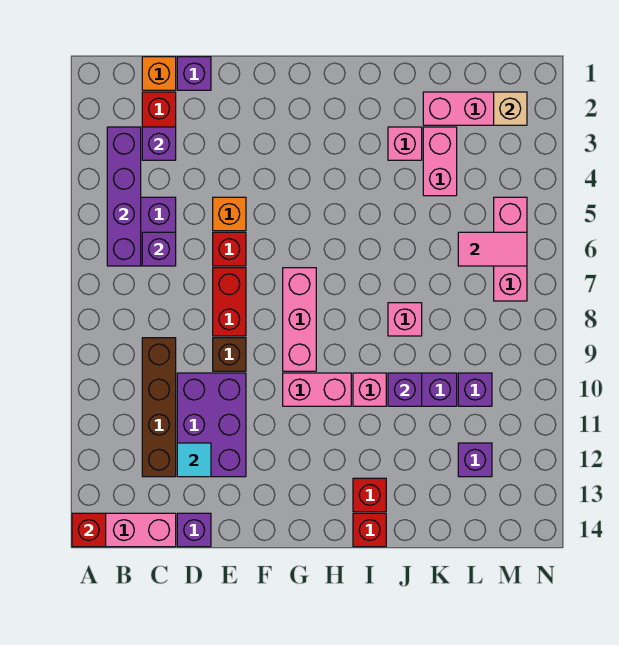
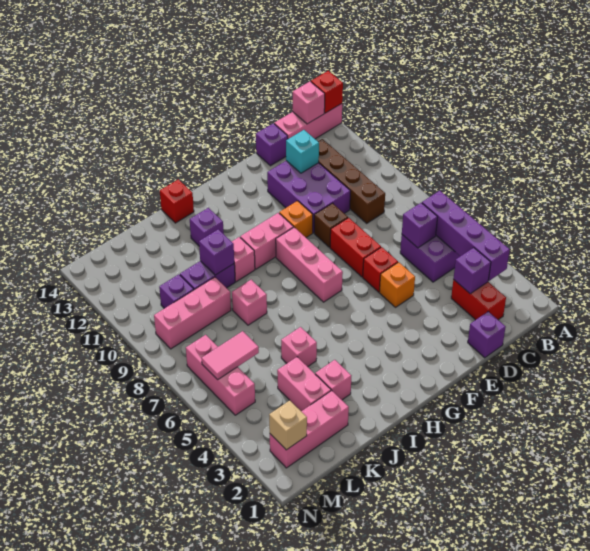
none -> pink brick B14 level 2
orange brick C1 level 1 -> orange brick F10 level 1
cyan tile D12 level 2 -> cyan brick D12 level 2
red brick I13 level 1 -> none
none -> pink brick J5 level 1
none -> pink brick K9:M9 level 1
purple brick L12 level 1 -> purple brick I12 level 1

